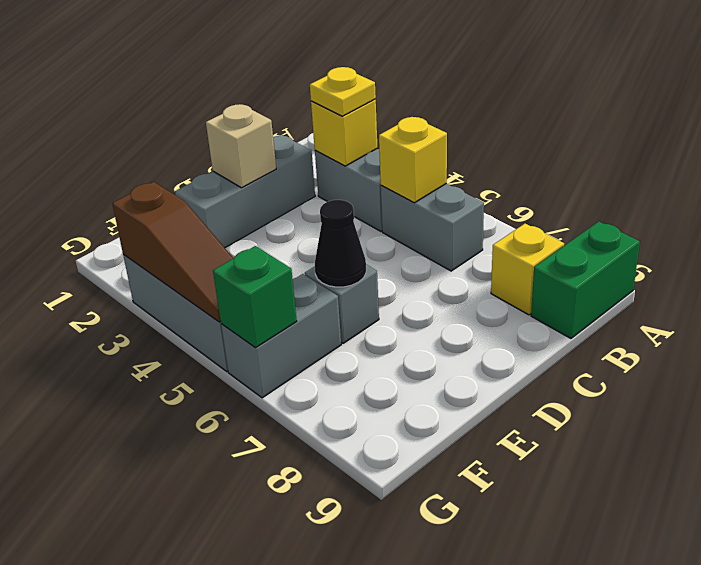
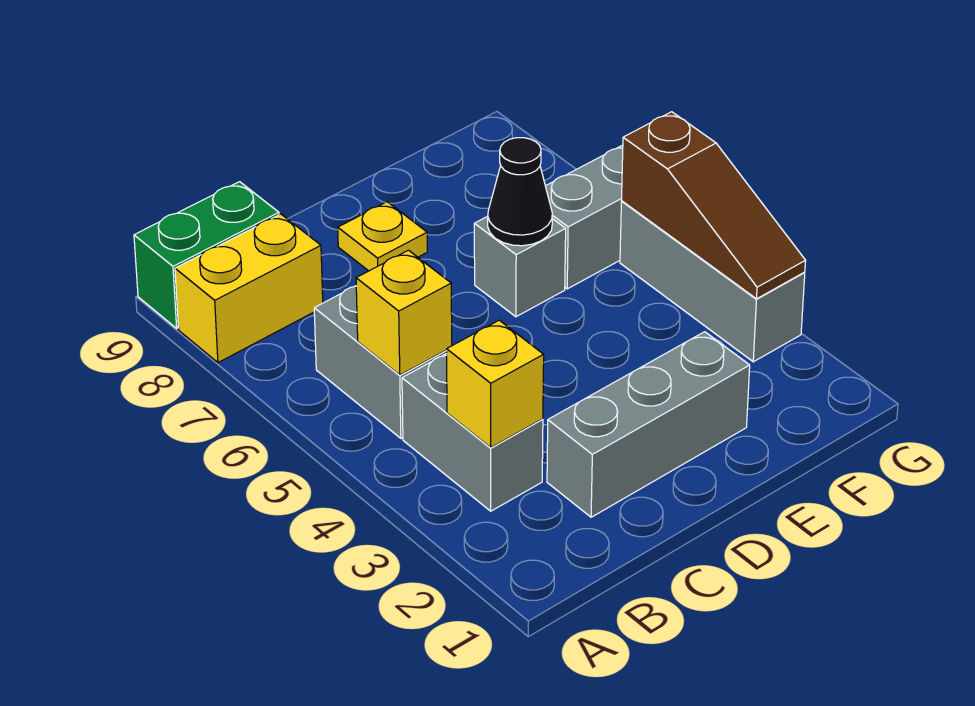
yellow plate B3 level 3 -> yellow plate D8 level 1
yellow brick B8 level 1 -> yellow brick A8:B8 level 1
tan brick D2 level 2 -> none
brown slope G3:G5 level 2 top 3 -> brown slope G3:G5 level 2 top 5
green brick G6 level 2 -> none

